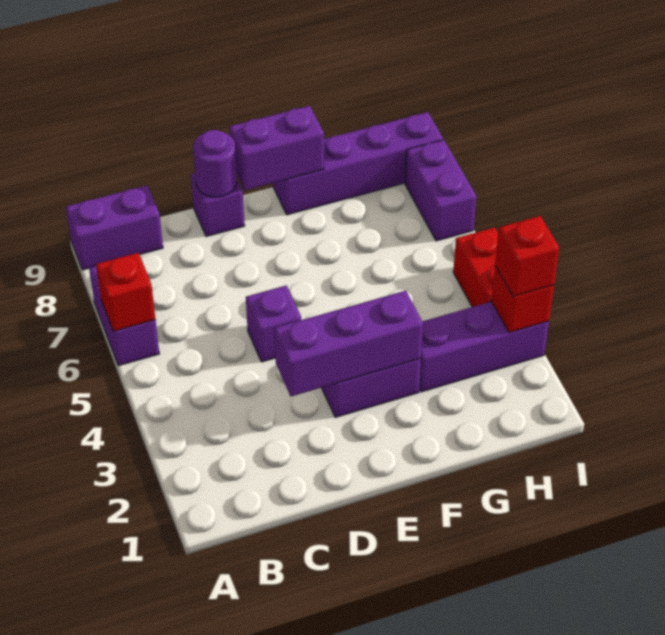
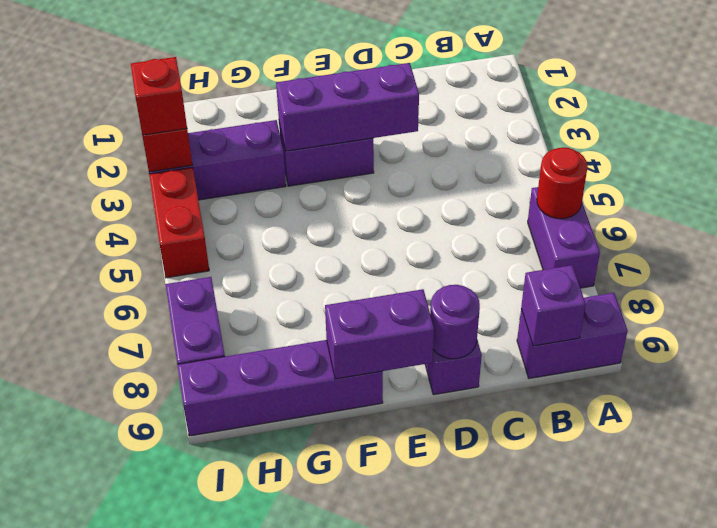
red brick A6 level 2 -> red round brick A6 level 2
purple brick D5 level 1 -> purple brick B9 level 2

